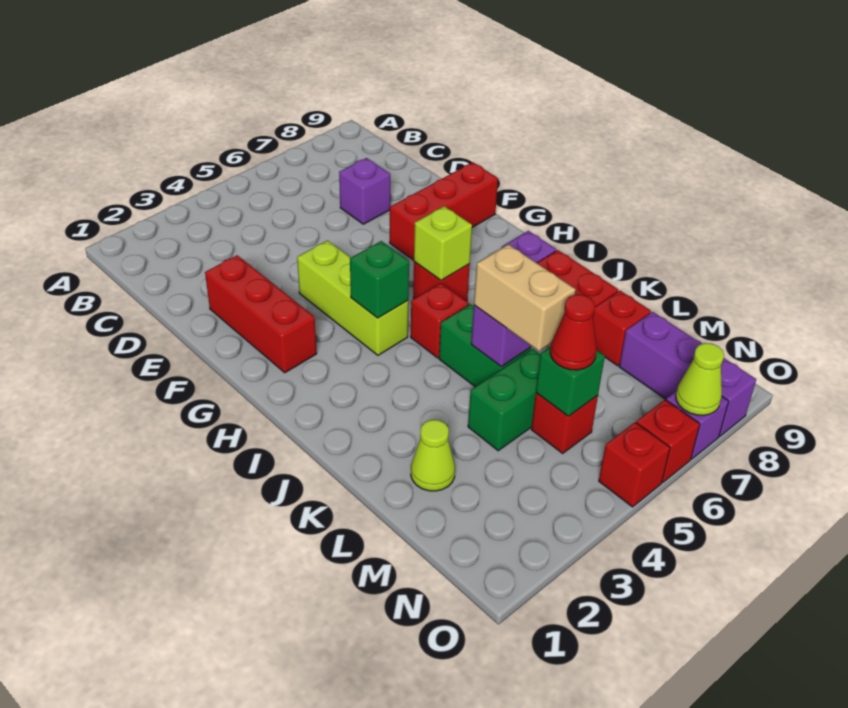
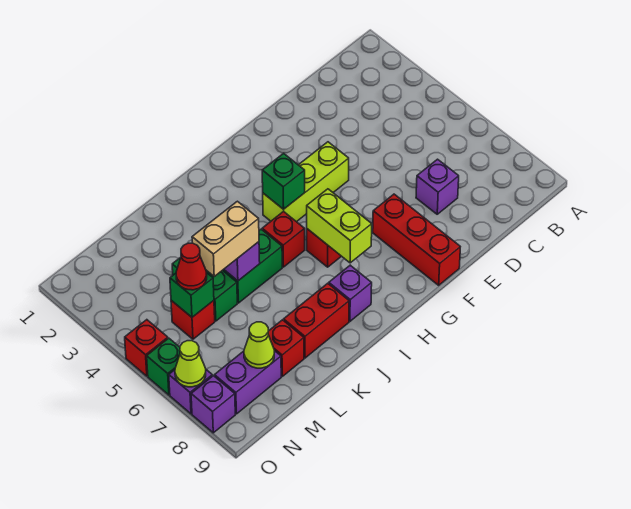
red brick E2:G2 level 1 -> none
lime brick H6 level 2 -> lime brick H6:H7 level 2
lime cone L2 level 1 -> lime cone M8 level 2
red brick O6 level 1 -> green brick O6 level 1

